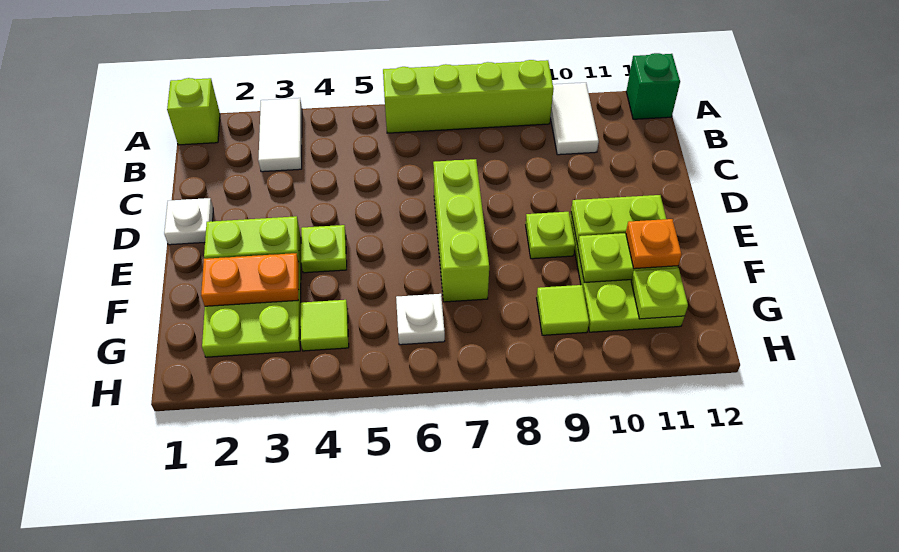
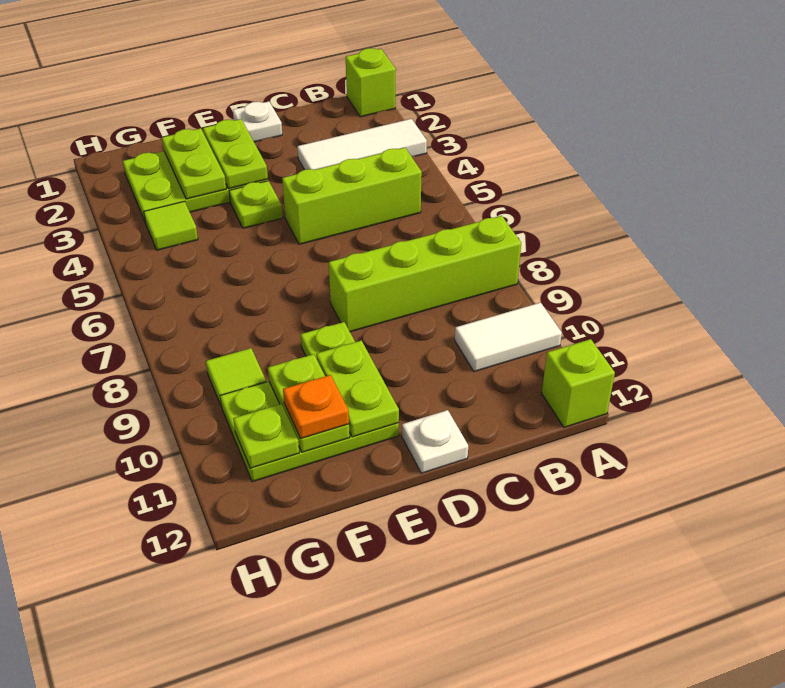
white tile A3:B3 level 1 -> white tile A3:C3 level 1
lime brick A6:A9 level 1 -> lime brick A8:D8 level 1
green brick A12 level 1 -> lime brick A12 level 1
lime brick D7:F7 level 1 -> lime brick B5:D5 level 1
orange plate F2:F3 level 2 -> lime plate F2:F3 level 2
white plate G6 level 1 -> white plate D12 level 1

